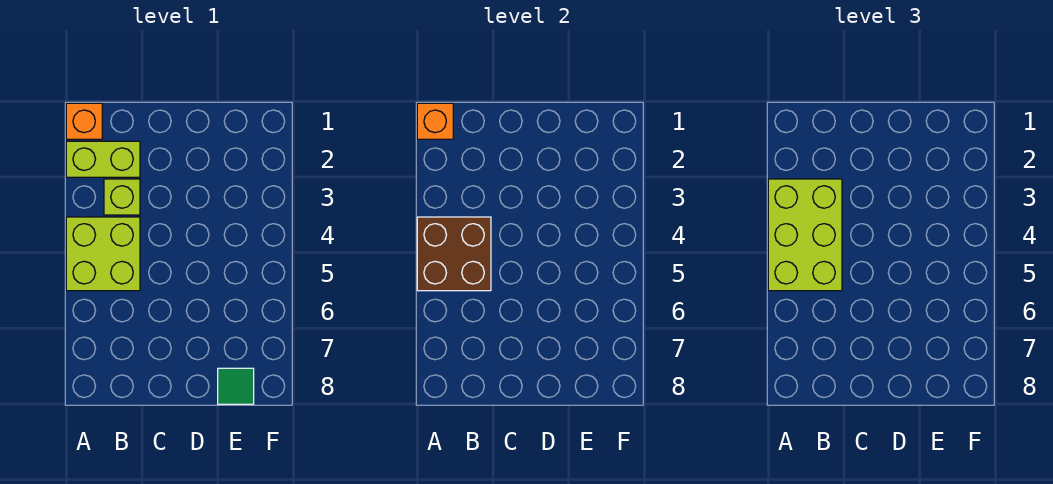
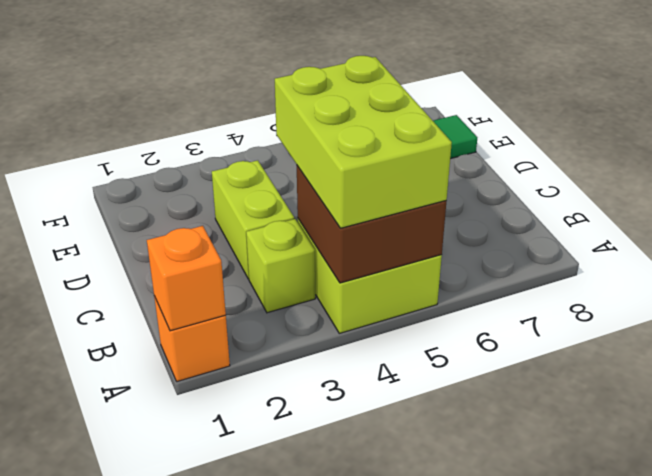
lime brick A2:B2 level 1 -> lime brick C3:D3 level 1
lime brick A3:B5 level 3 -> lime brick A4:C5 level 3

